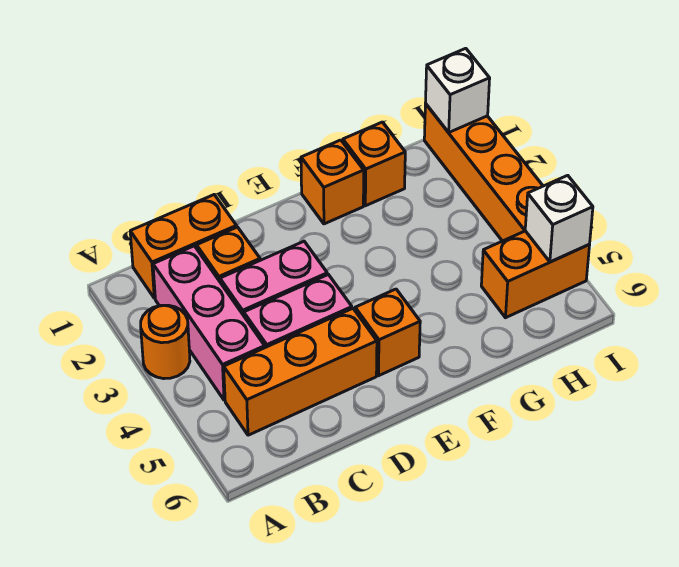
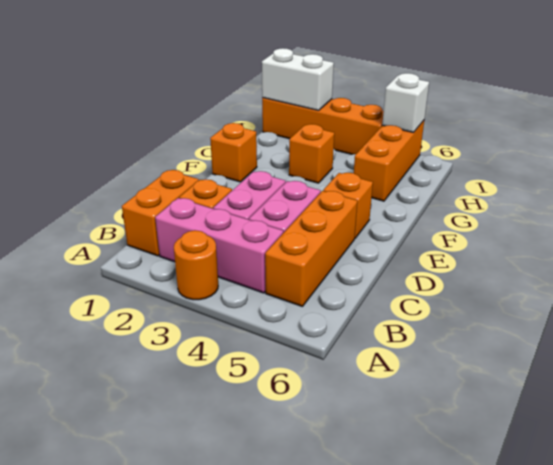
orange brick G1 level 1 -> orange brick G3 level 1
orange brick H5:I5 level 1 -> orange brick G5:I5 level 1
white brick I1 level 2 -> white brick I1:I2 level 2

